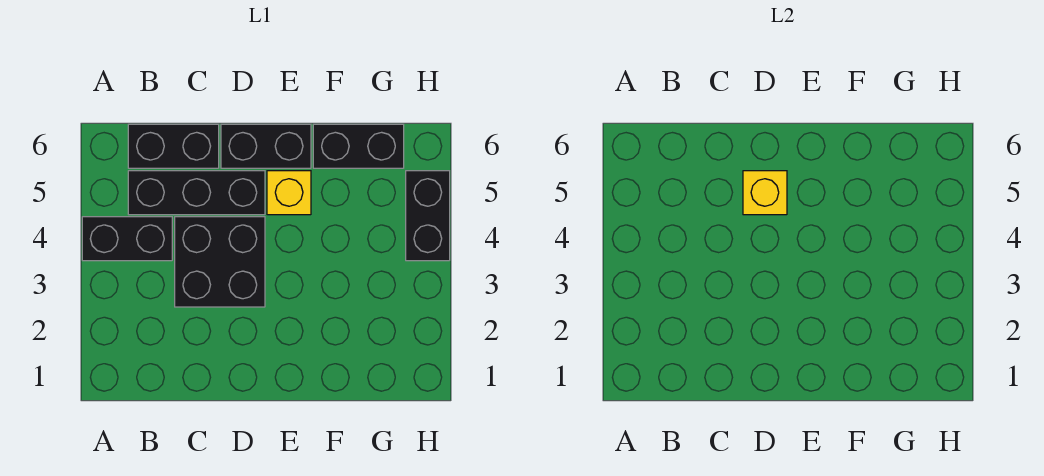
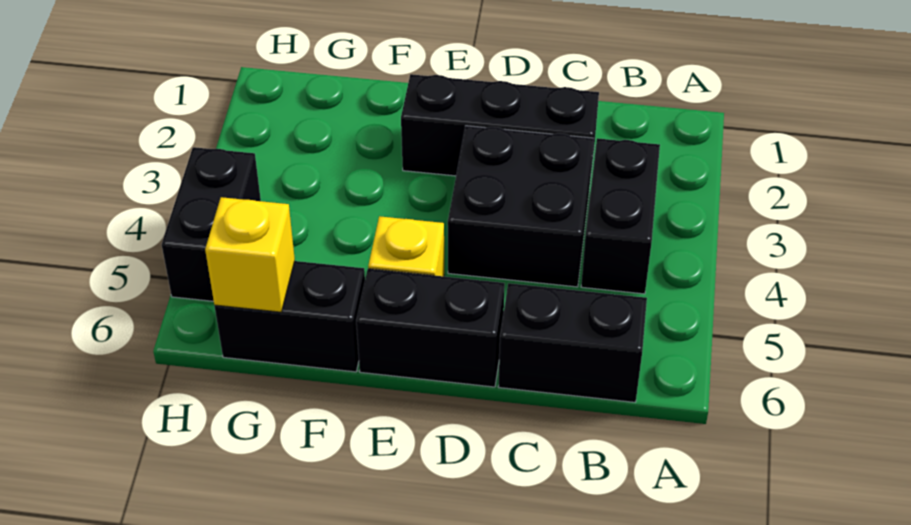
black brick A4:B4 level 1 -> black brick B3:B4 level 1
black brick B5:D5 level 1 -> black brick C2:E2 level 1
yellow brick D5 level 2 -> yellow brick G6 level 2

